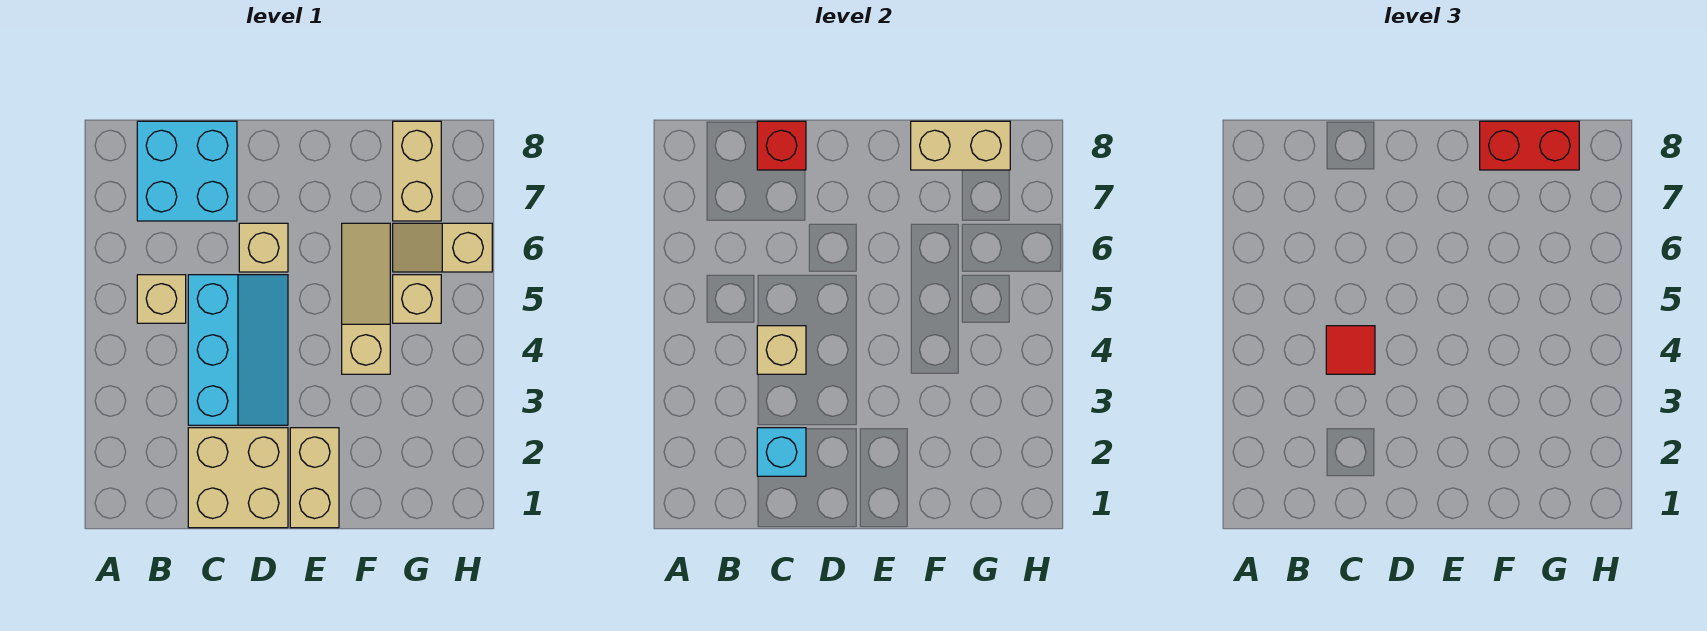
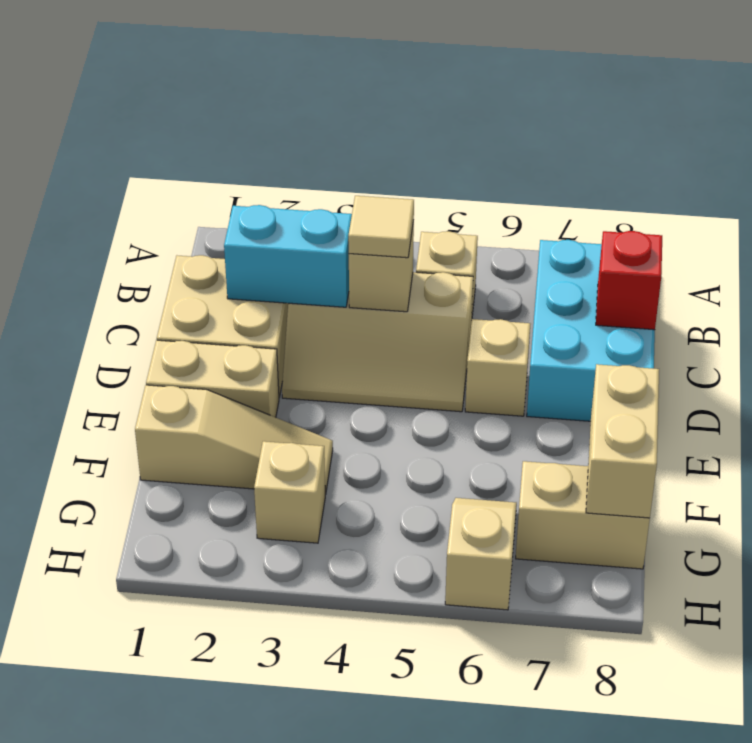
cyan brick B7:C8 level 1 -> cyan brick B7:D8 level 1
cyan brick C2 level 2 -> cyan brick C2:C3 level 2
cyan slope C3:D5 level 1 top C -> tan slope C3:D5 level 1 top C
red tile C4 level 3 -> tan tile C4 level 3
tan slope F4:F6 level 1 top 4 -> tan slope F1:F3 level 1 top 1
red brick F8:G8 level 3 -> none
tan brick G5 level 1 -> tan brick G3 level 1

